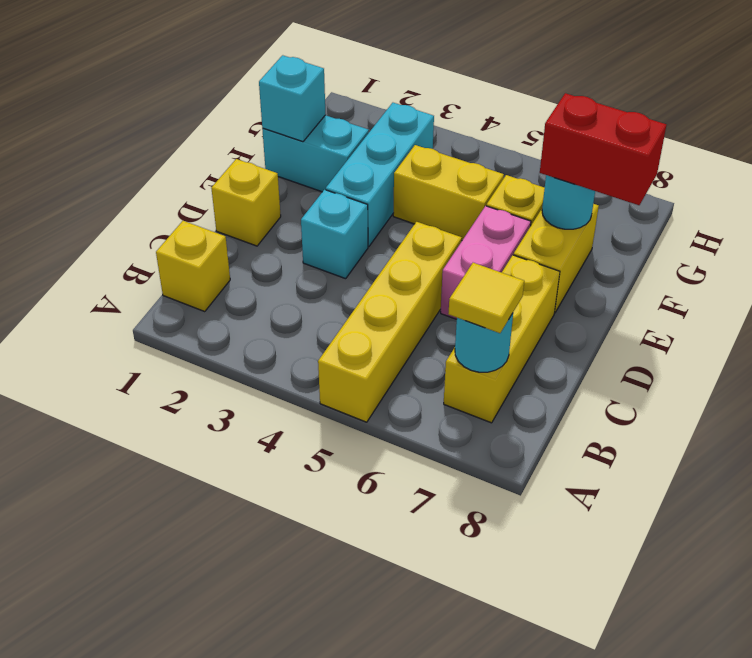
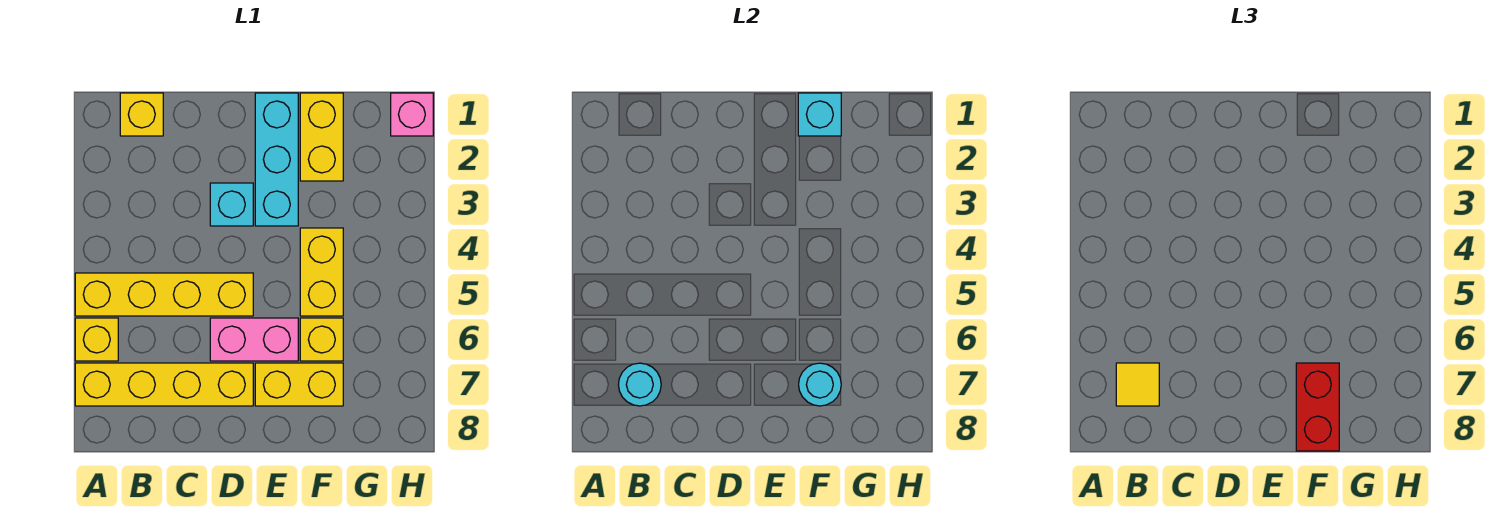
yellow brick B7:D7 level 1 -> yellow brick A7:D7 level 1
yellow brick D1 level 1 -> yellow brick A6 level 1
cyan brick E3:G3 level 1 -> cyan brick E1:E3 level 1
cyan brick F1:F2 level 1 -> yellow brick F1:F2 level 1
none -> pink brick H1 level 1

